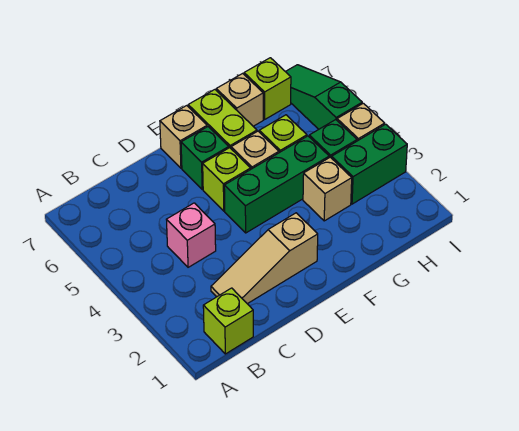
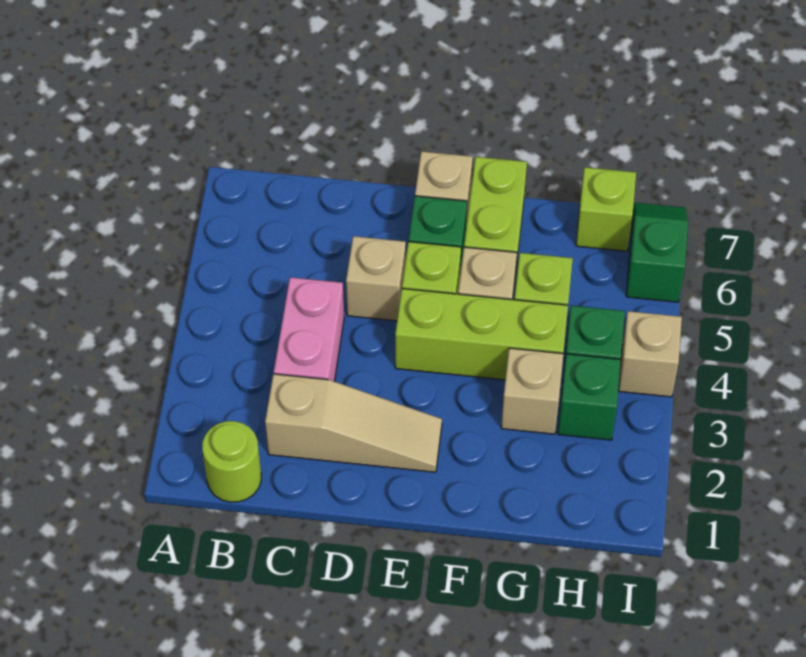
lime brick B1 level 1 -> lime round brick B1 level 1
tan slope C2:E2 level 1 top E -> tan slope C2:E2 level 1 top C
pink brick C4 level 1 -> pink brick C3:C4 level 1
green brick E4:G4 level 1 -> lime brick E4:G4 level 1
tan brick G7 level 1 -> tan brick D5 level 1
green brick H3:I3 level 1 -> green brick H3 level 1
green slope I5:I7 level 1 top 5 -> green slope I6:I7 level 1 top 6

